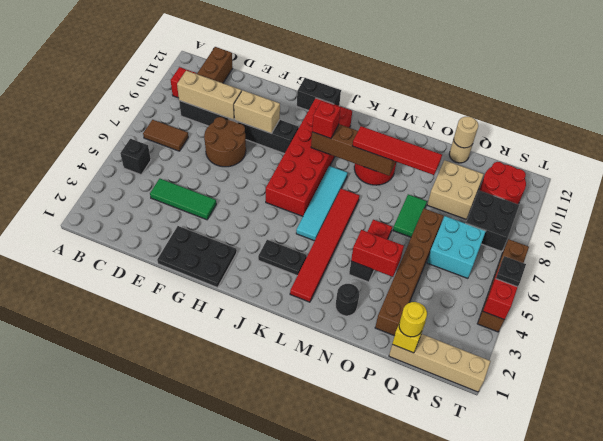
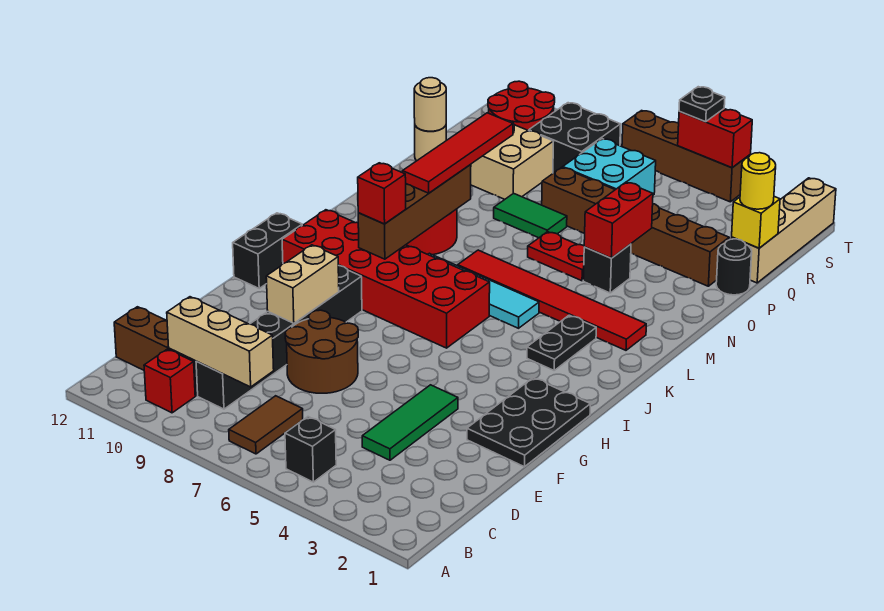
tan brick C9:E9 level 2 -> tan brick C8:C10 level 2
black round brick N2 level 1 -> black round brick P1 level 1

